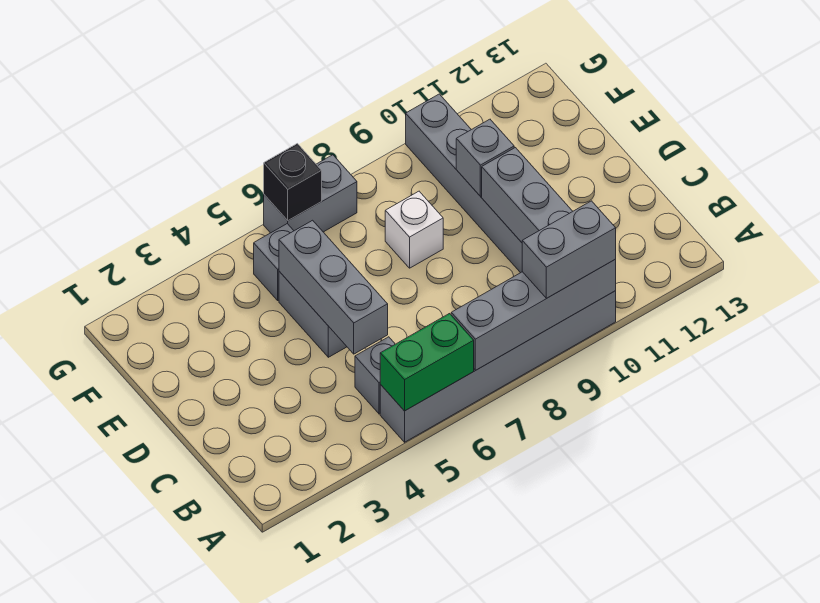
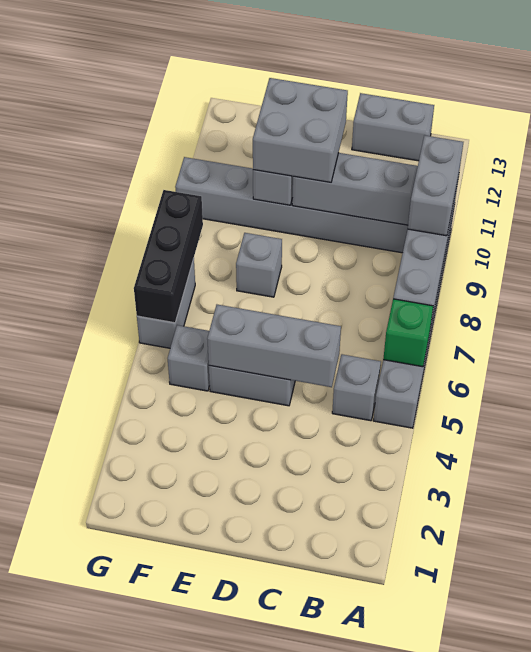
green brick A5:A6 level 2 -> green brick A6 level 2
none -> grey brick B13:C13 level 1
none -> grey brick D10:E11 level 3
white brick E8 level 1 -> grey brick E8 level 1
black brick G6 level 2 -> black brick G6:G8 level 2

